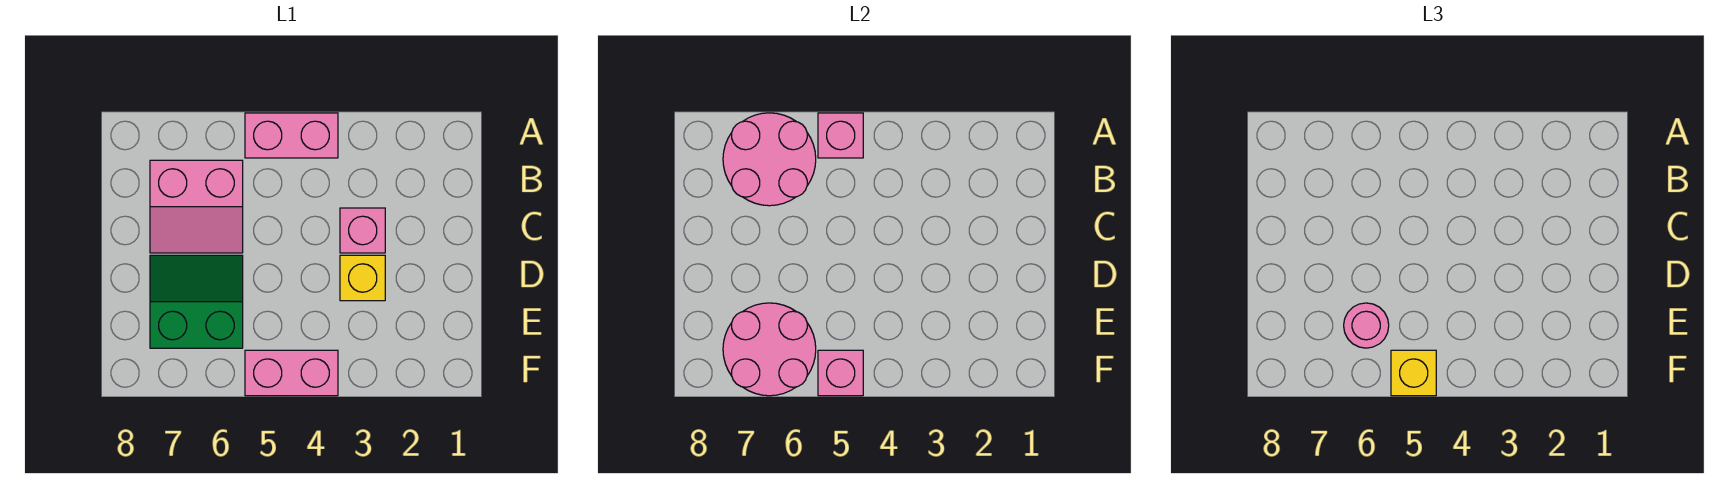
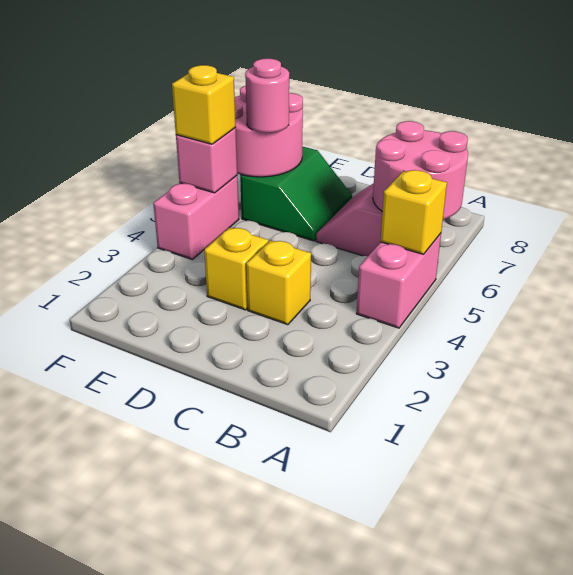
pink brick A5 level 2 -> yellow brick A5 level 2
pink brick C3 level 1 -> yellow brick C3 level 1

